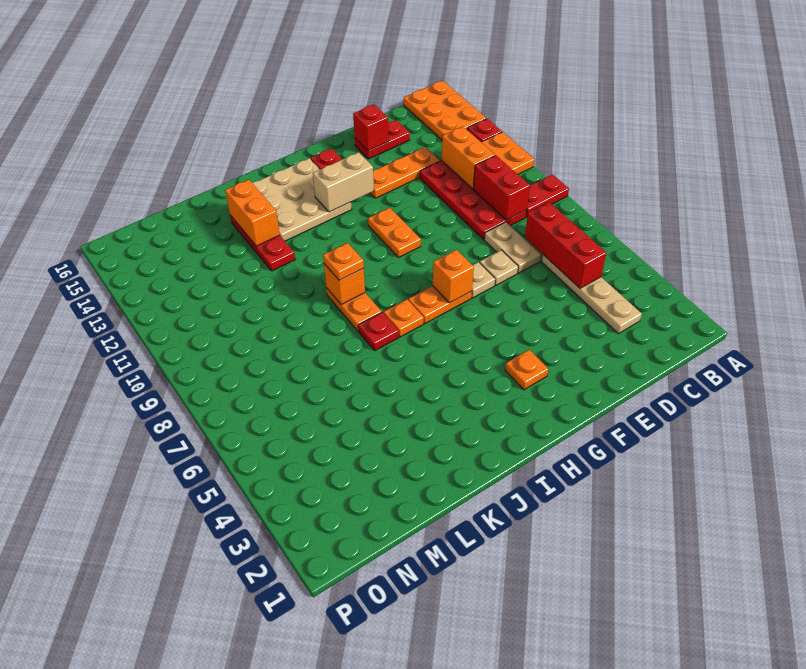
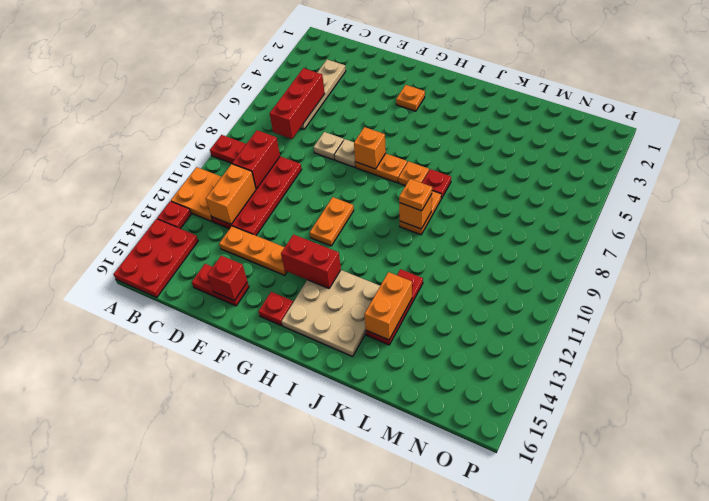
orange plate A14:B16 level 1 -> red plate A14:B16 level 1
tan plate D7:D8 level 1 -> none
tan brick G13:H13 level 2 -> red brick G13:H13 level 2

